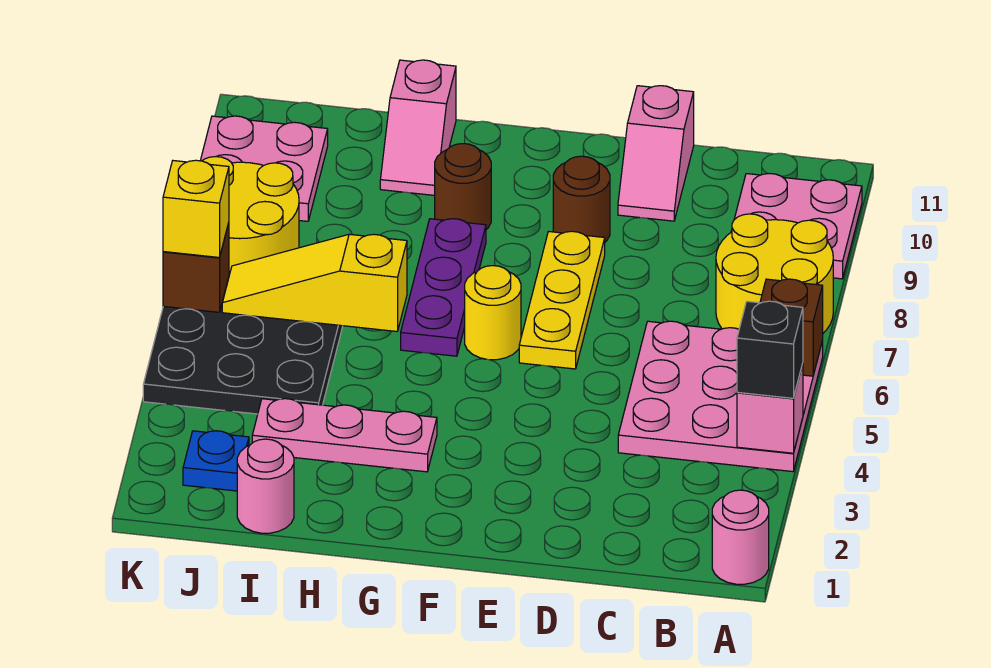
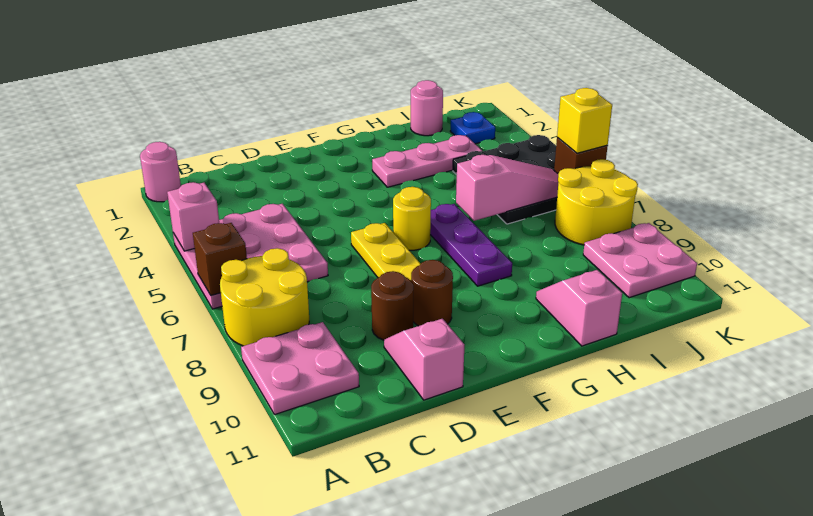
black brick A4 level 3 -> none
brown round brick G9 level 1 -> brown round brick D9 level 1
yellow slope H6:J6 level 2 top H -> pink slope H6:J6 level 2 top H

